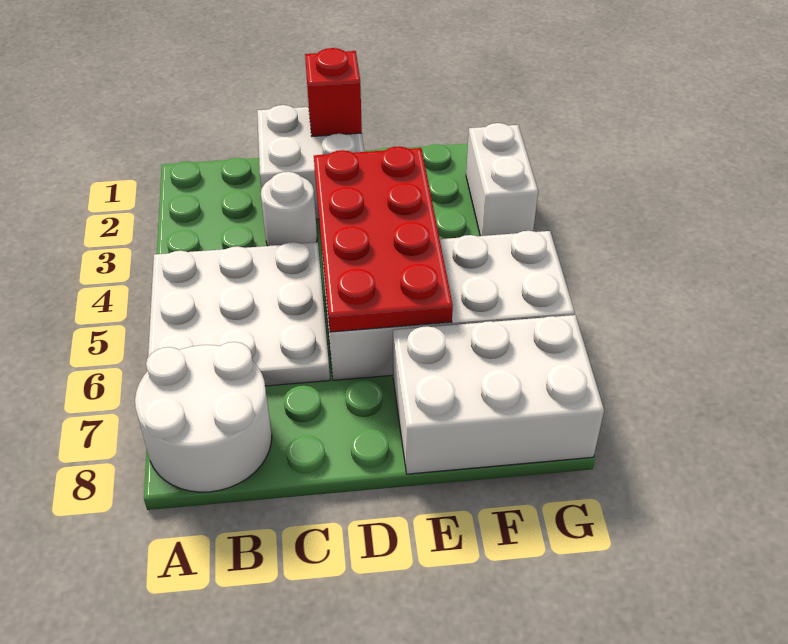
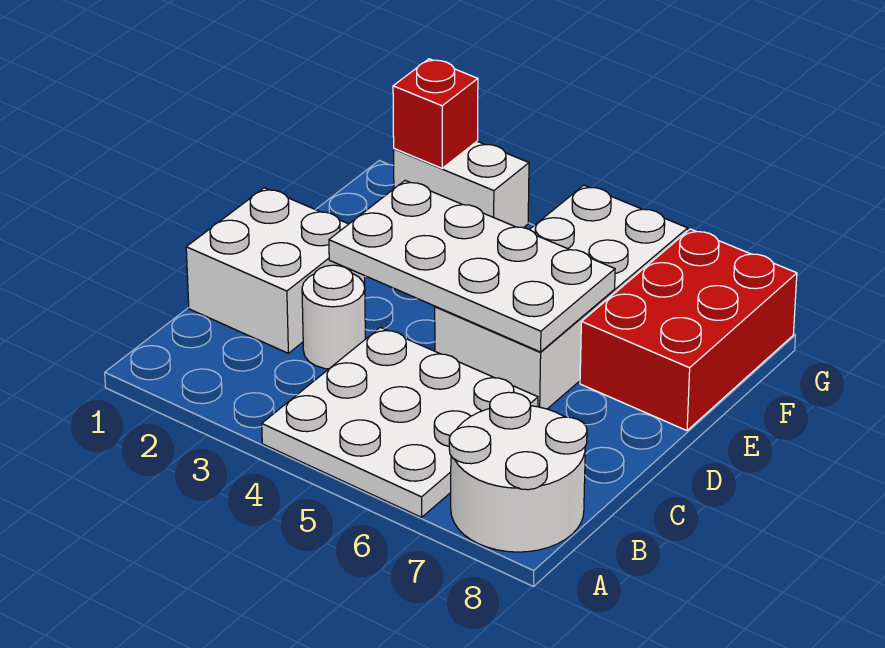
red brick D1 level 2 -> red brick G2 level 2
red plate D3:E6 level 2 -> white plate D3:E6 level 2
white brick E7:G8 level 1 -> red brick E7:G8 level 1

